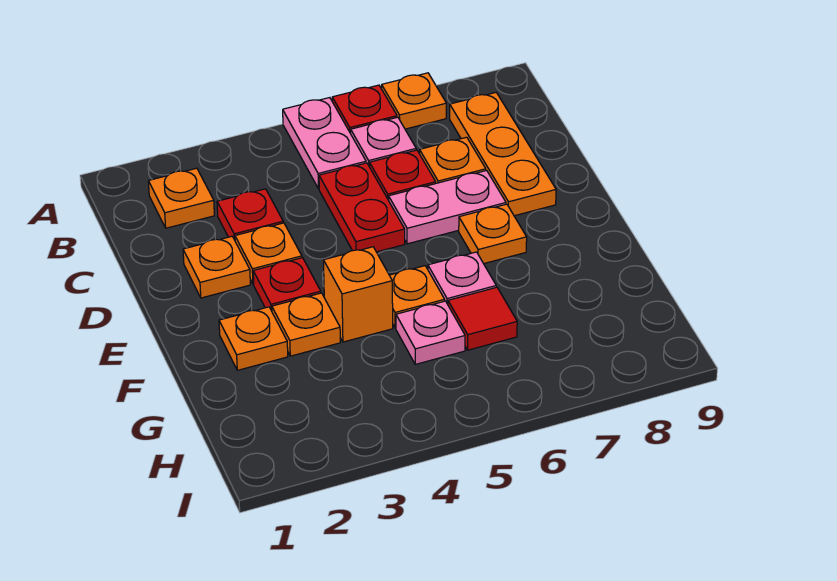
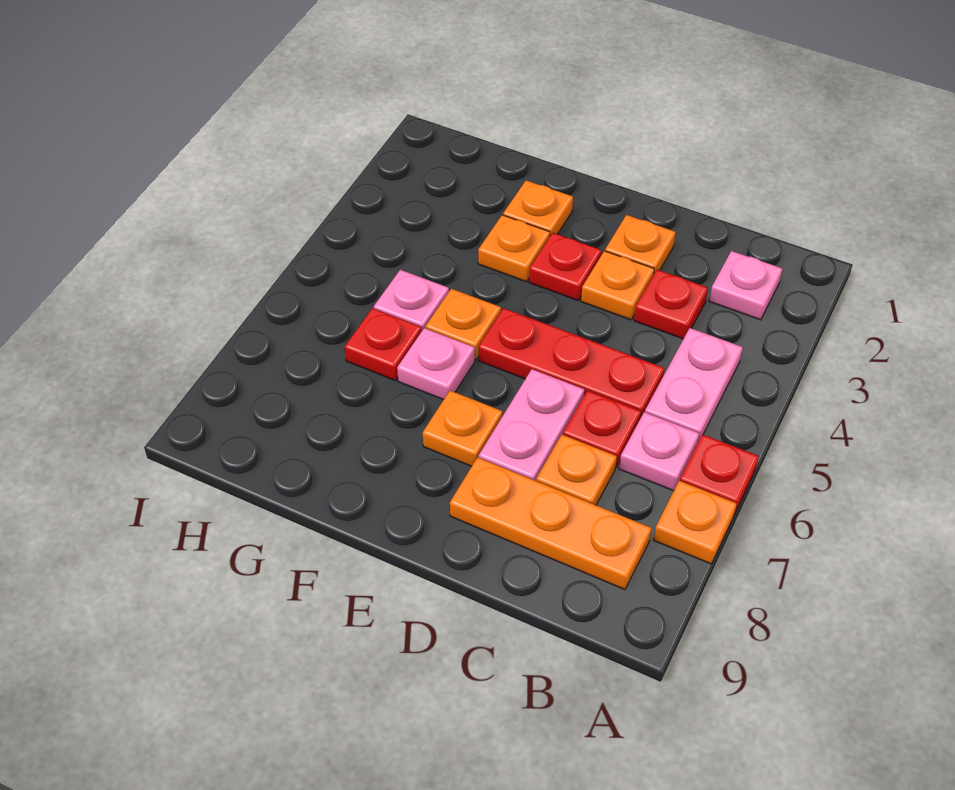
pink plate A5:B5 level 1 -> pink plate B4:B5 level 1
orange plate B2 level 1 -> pink plate B2 level 1
red plate C5:D5 level 1 -> red plate C5:E5 level 1
orange brick F4 level 1 -> none
red tile G6 level 1 -> red plate G6 level 1

